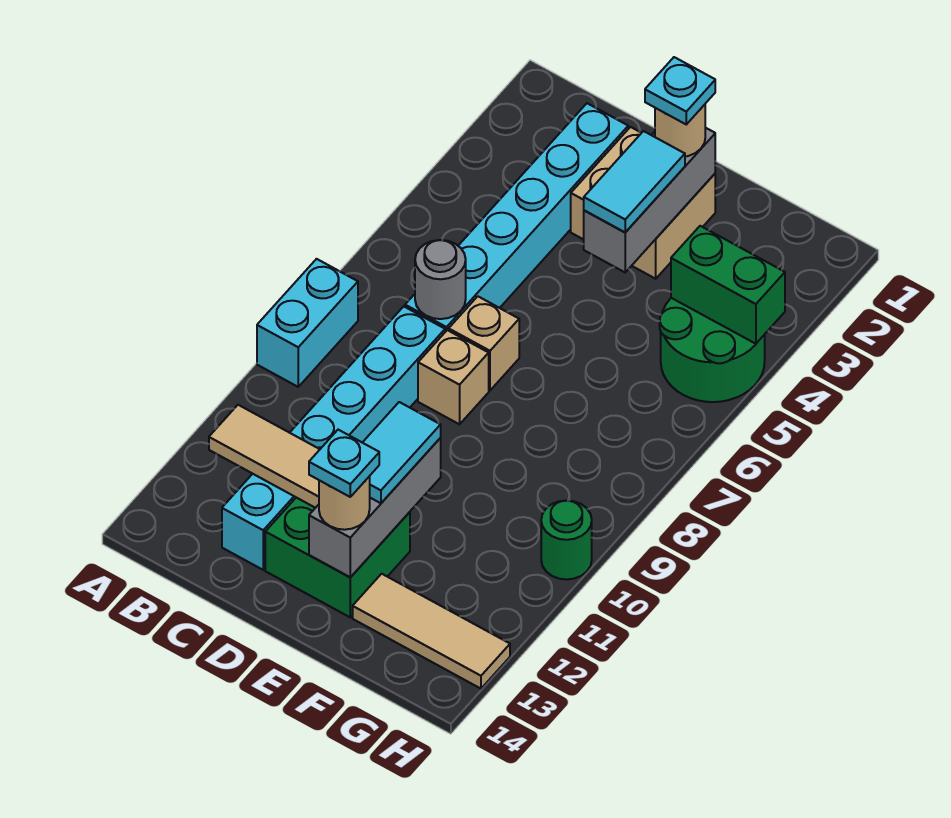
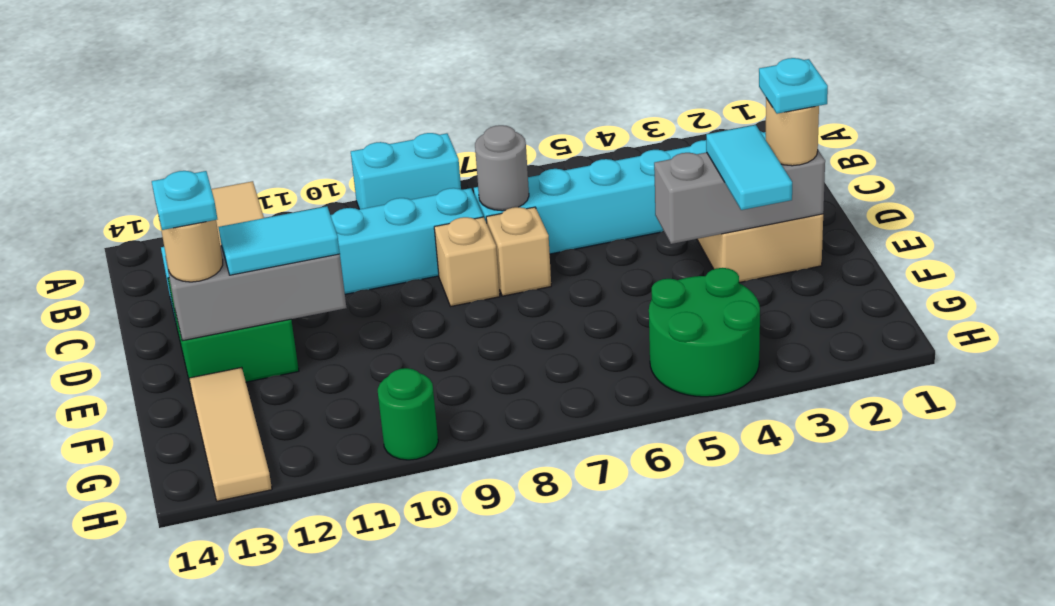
cyan tile E3:E4 level 3 -> cyan tile E3:F3 level 3
green brick G4:H4 level 2 -> none

